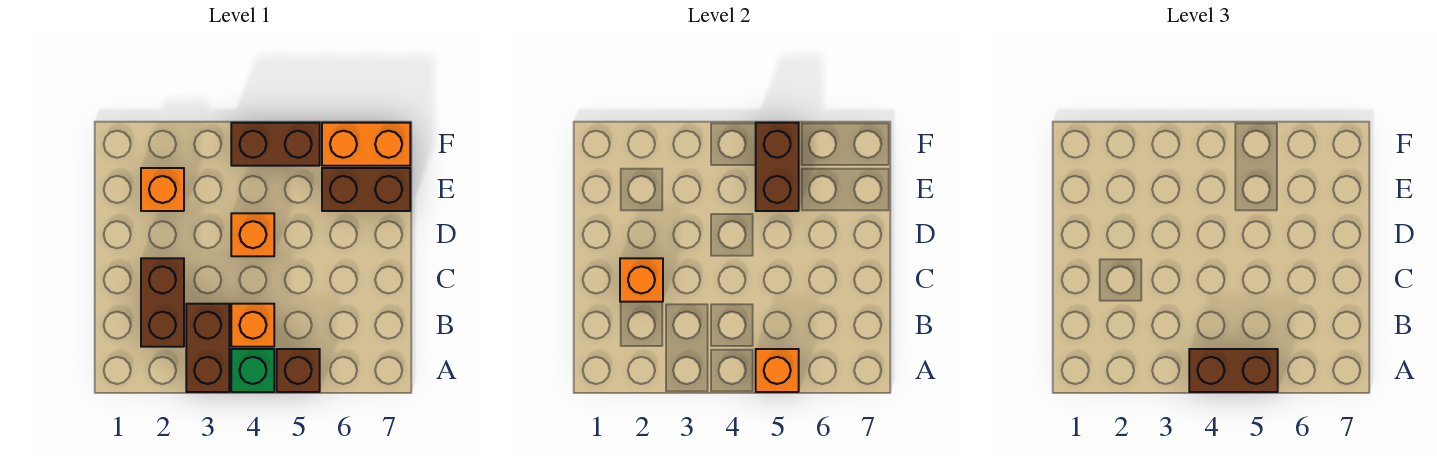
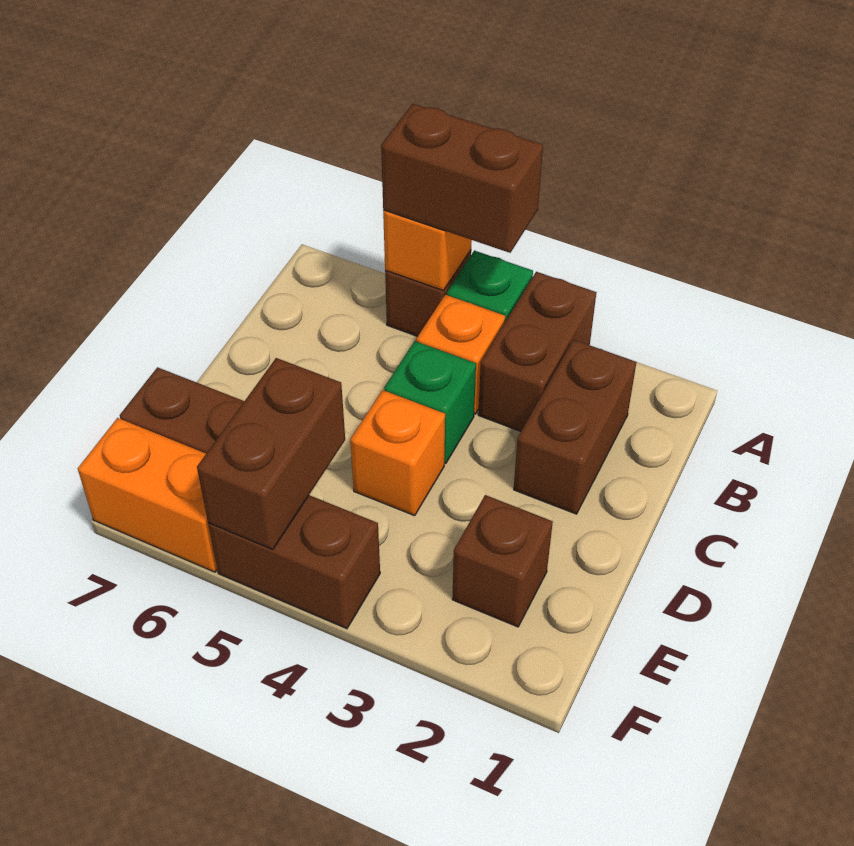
orange brick C2 level 2 -> none
none -> green brick C4 level 1
orange brick E2 level 1 -> brown brick E2 level 1

